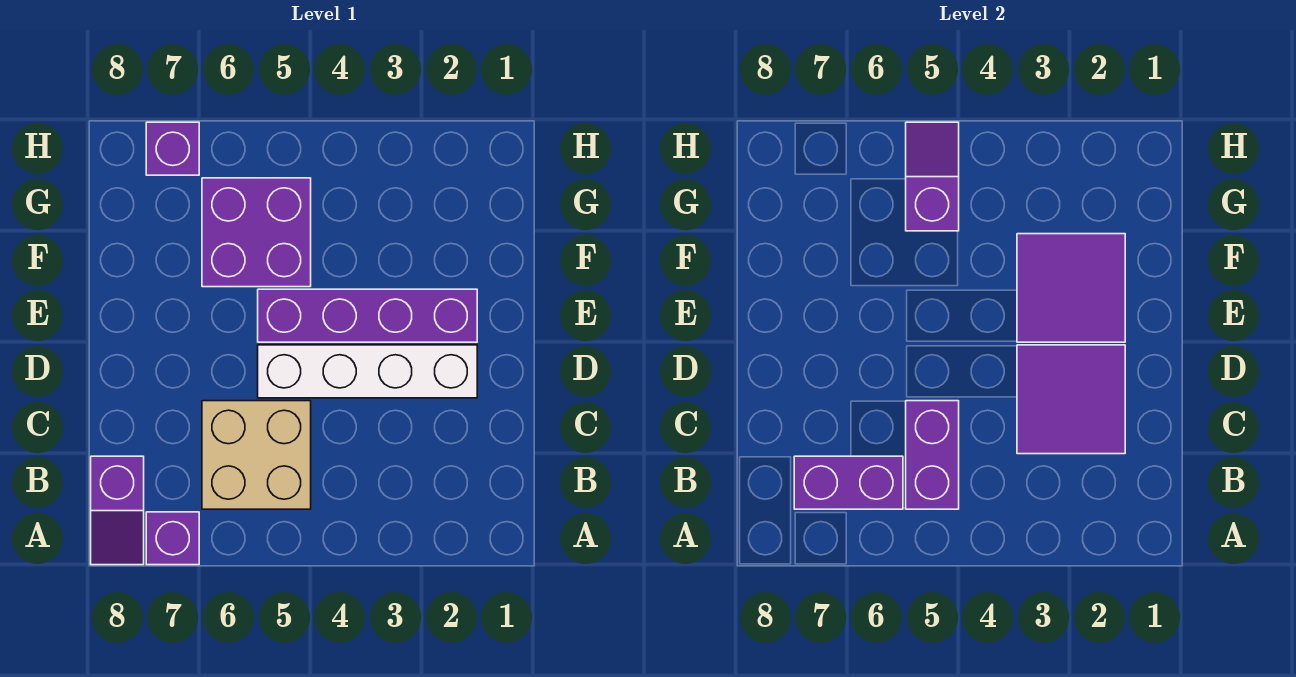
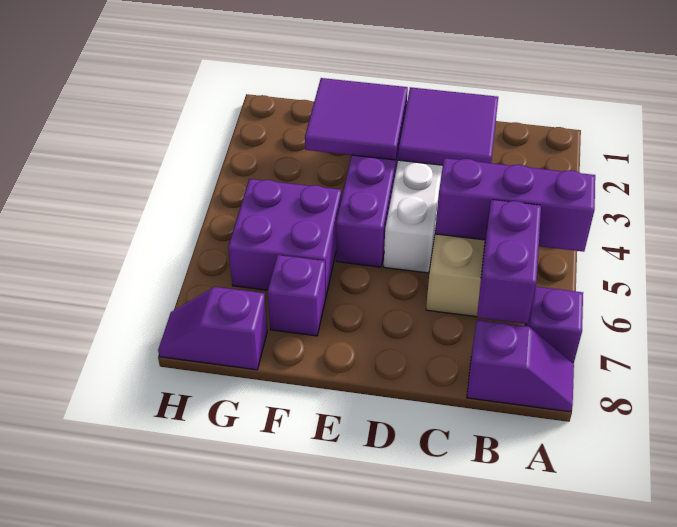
purple brick B5:C5 level 2 -> purple brick A5:C5 level 2
purple slope G5:H5 level 2 top G -> purple slope G8:H8 level 1 top G
purple brick H7 level 1 -> purple brick F7 level 1

